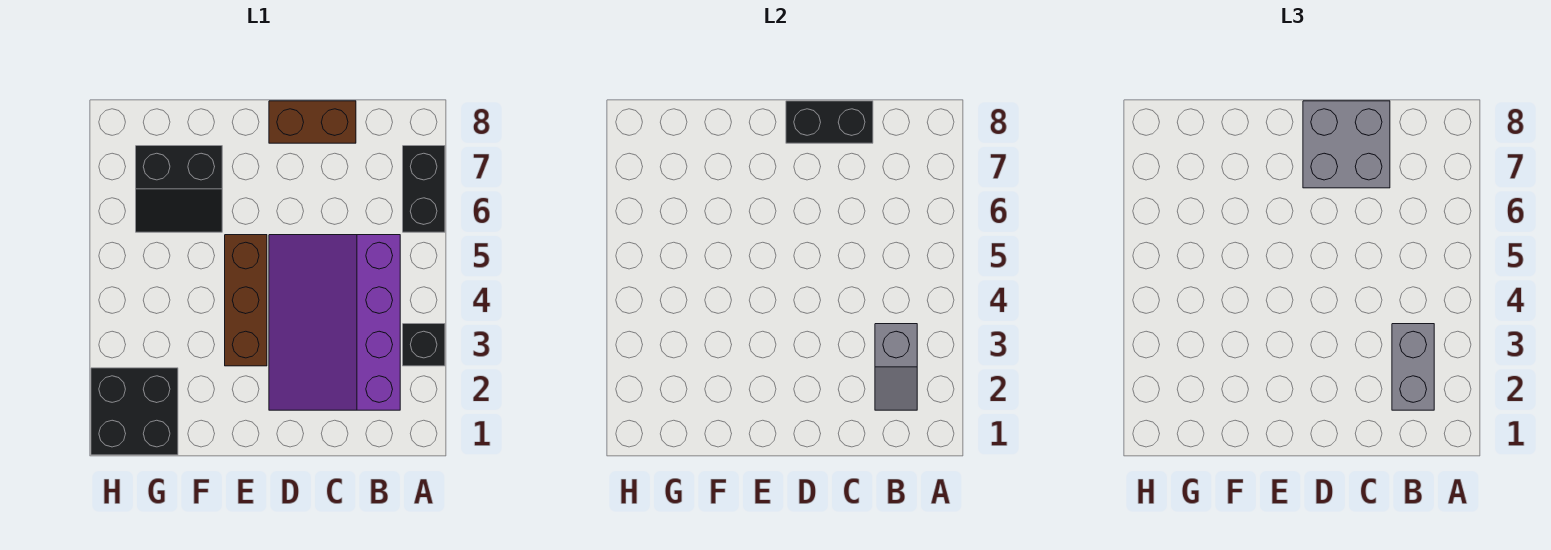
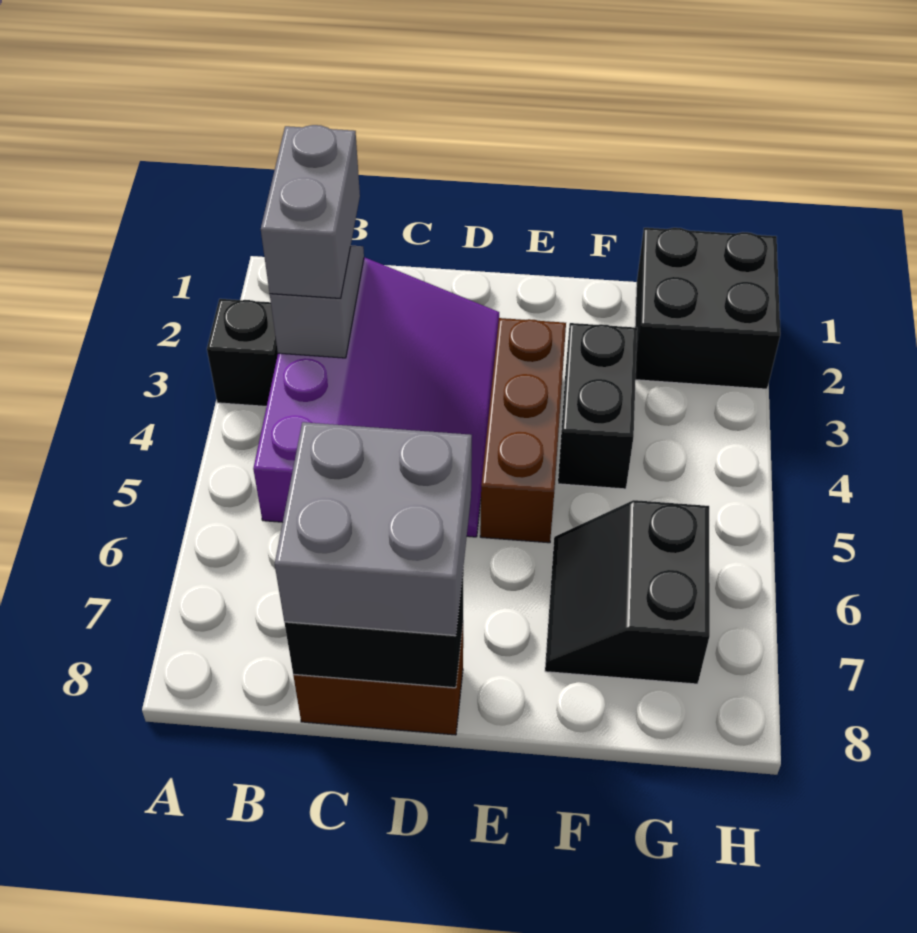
black brick A6:A7 level 1 -> black brick F3:F4 level 1
black slope F6:G7 level 1 top 7 -> black slope F6:G7 level 1 top G

